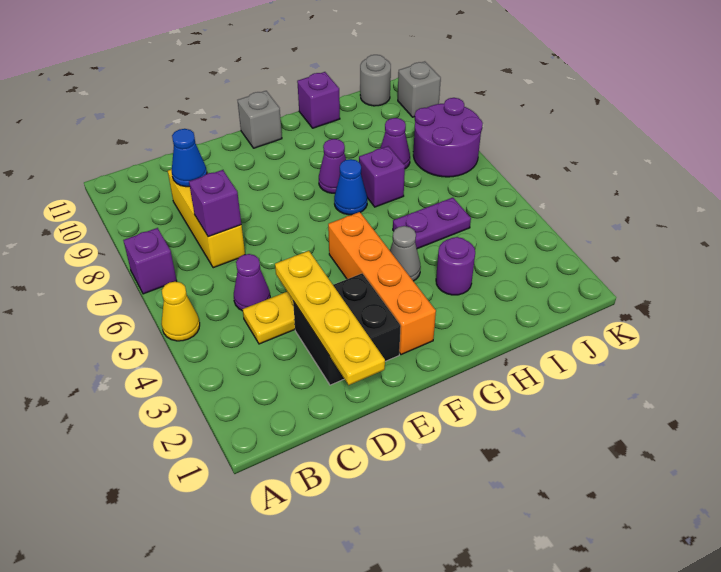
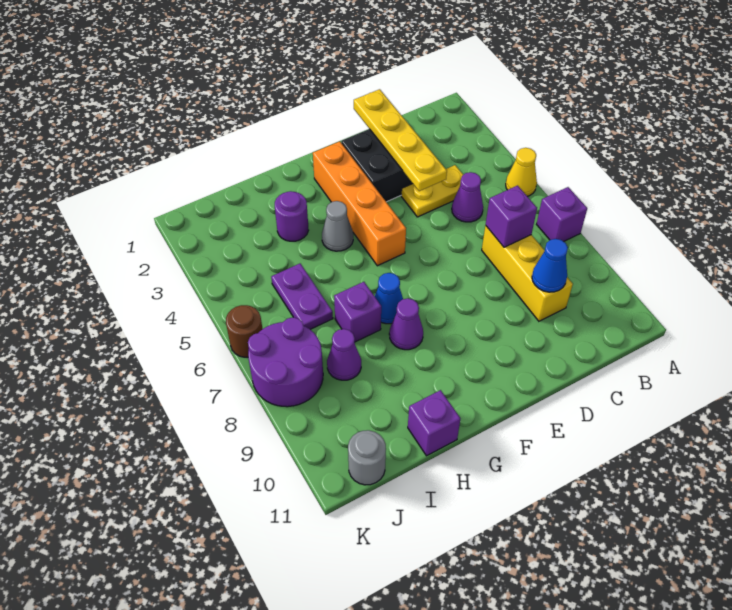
grey brick F11 level 1 -> none
purple plate H5:I5 level 1 -> purple plate I5:I6 level 1
none -> brown round brick K6 level 1
grey brick K10 level 1 -> none

